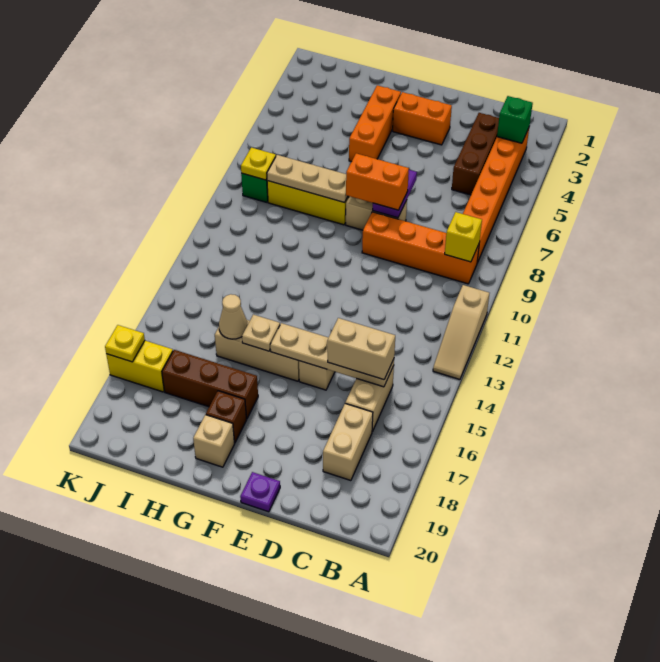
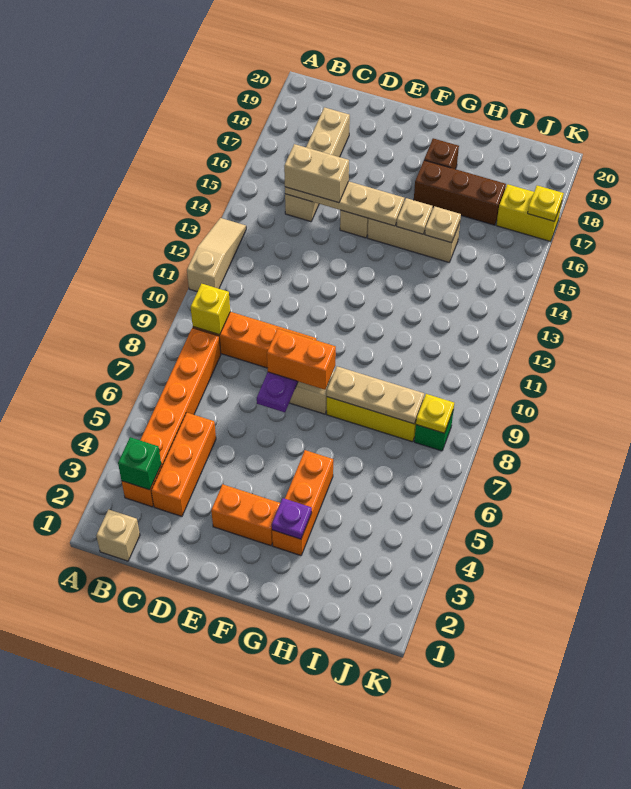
brown brick C3:C5 level 1 -> orange brick C3:C5 level 1
purple plate E20 level 1 -> purple plate G3 level 2
tan brick G19 level 1 -> tan brick B1 level 1
tan cone H15 level 2 -> tan plate H15 level 2

